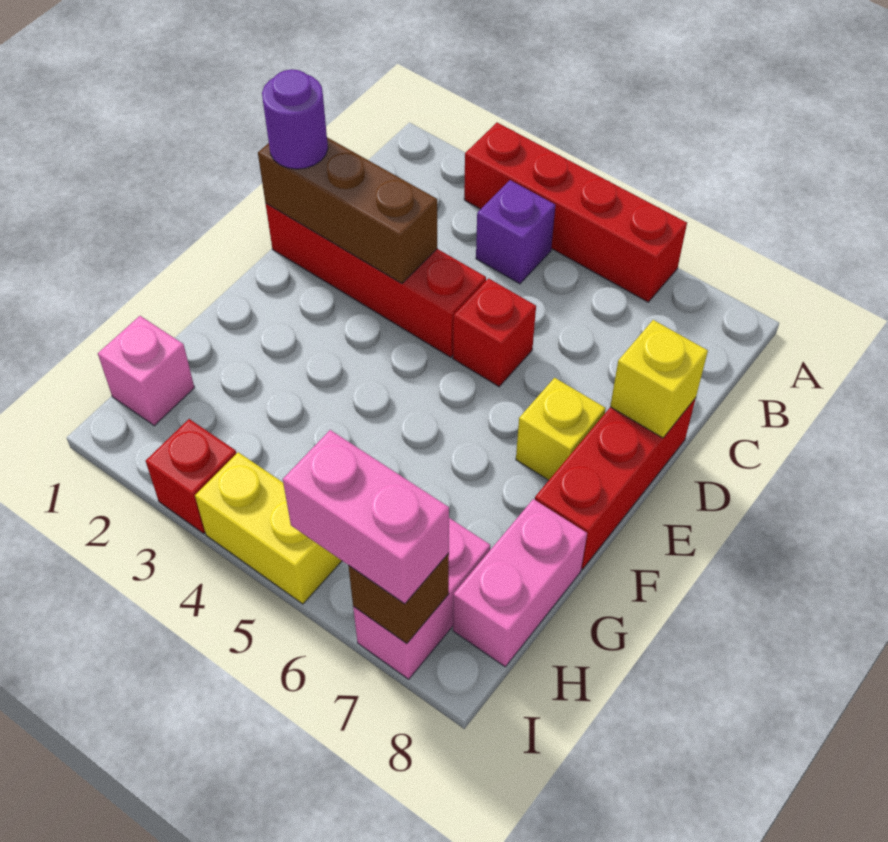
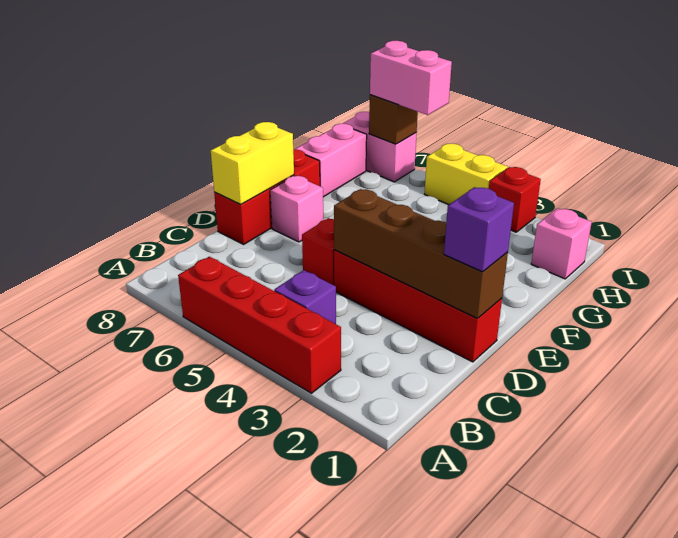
brown brick D1:D3 level 2 -> brown brick D1:D4 level 2
purple round brick D1 level 3 -> purple brick D1 level 3
yellow brick D8 level 2 -> yellow brick D8:E8 level 2
yellow brick E7 level 1 -> pink brick E7 level 1
pink brick H7:I7 level 1 -> pink brick I7:I8 level 1

